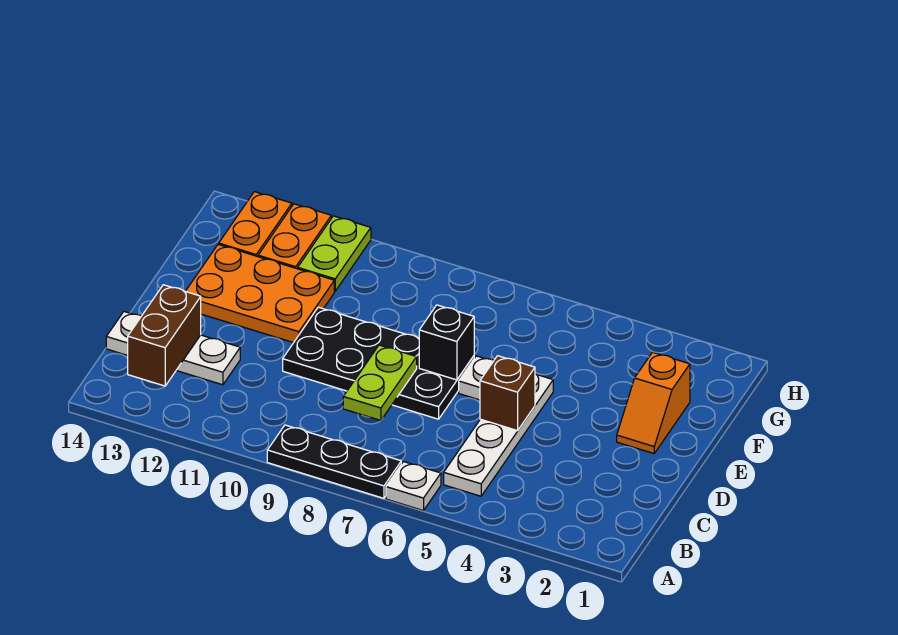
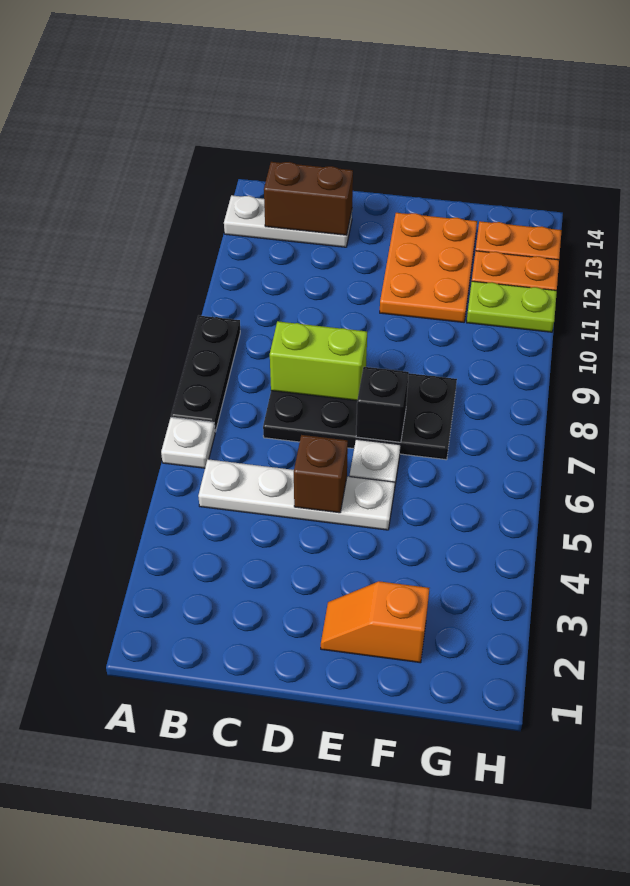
lime plate C8:D8 level 2 -> lime brick C8:D8 level 2
white plate C12:C14 level 1 -> white plate A13:C13 level 1
black plate D7:E10 level 1 -> black plate C7:F8 level 1

